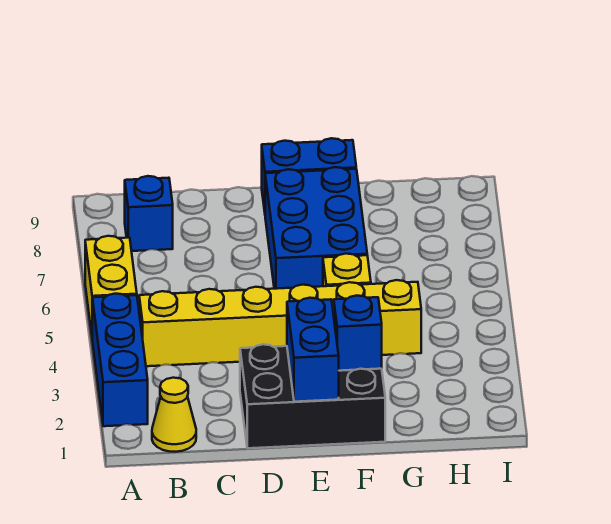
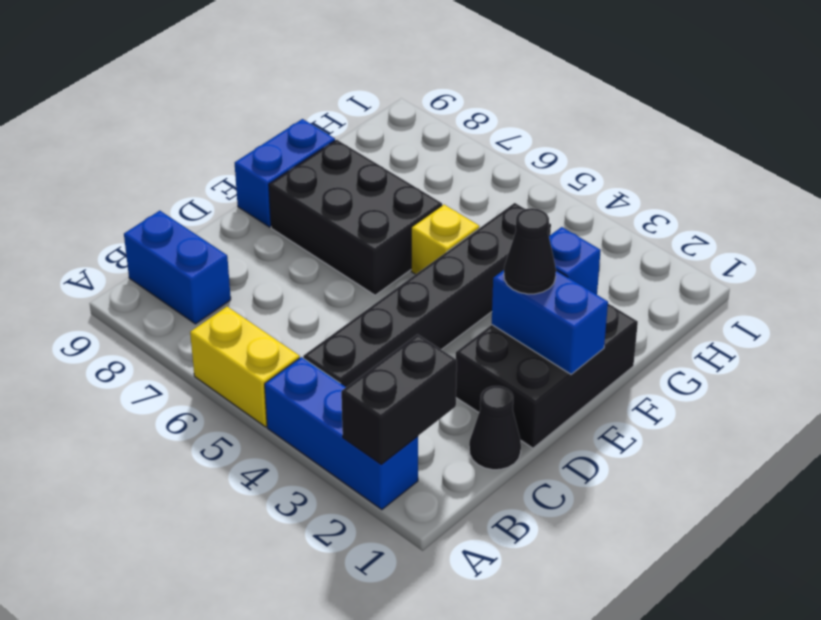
none -> black brick A2:B2 level 2
yellow cone B1 level 1 -> none
yellow brick B4:G4 level 1 -> black brick B4:G4 level 1
blue brick B8 level 1 -> blue brick B8:B9 level 1
none -> black cone C1 level 1
none -> black cone E2 level 3
blue brick E6:F8 level 1 -> black brick E6:F8 level 1

